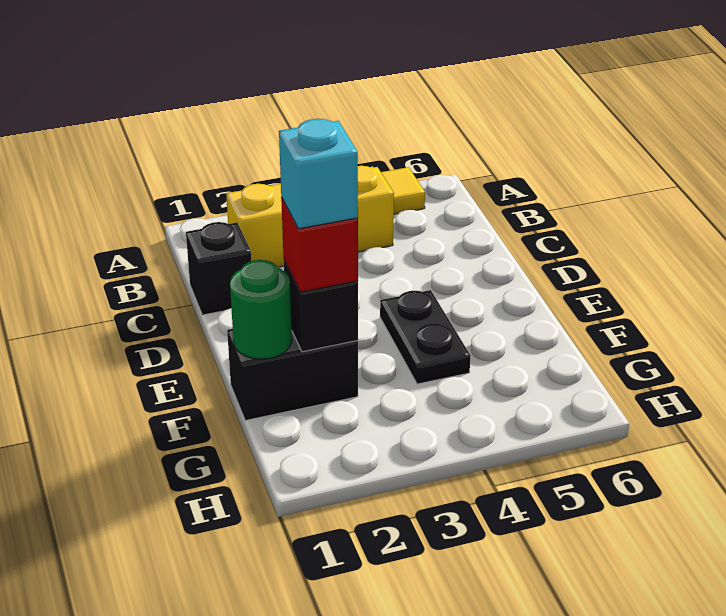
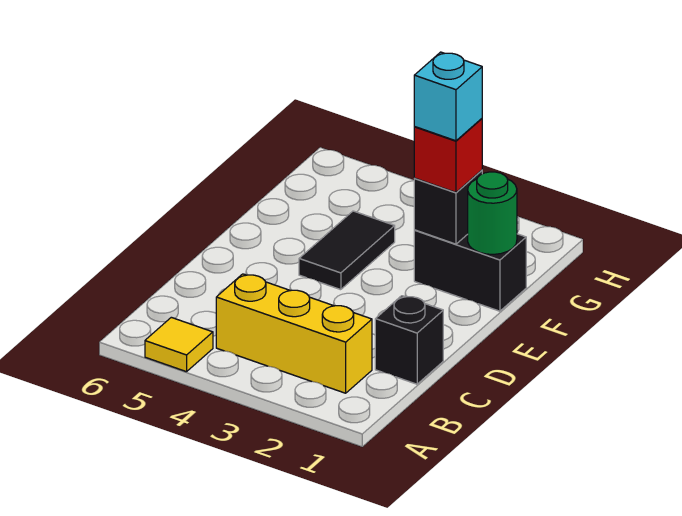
black plate E4:F4 level 1 -> black tile E4:F4 level 1

